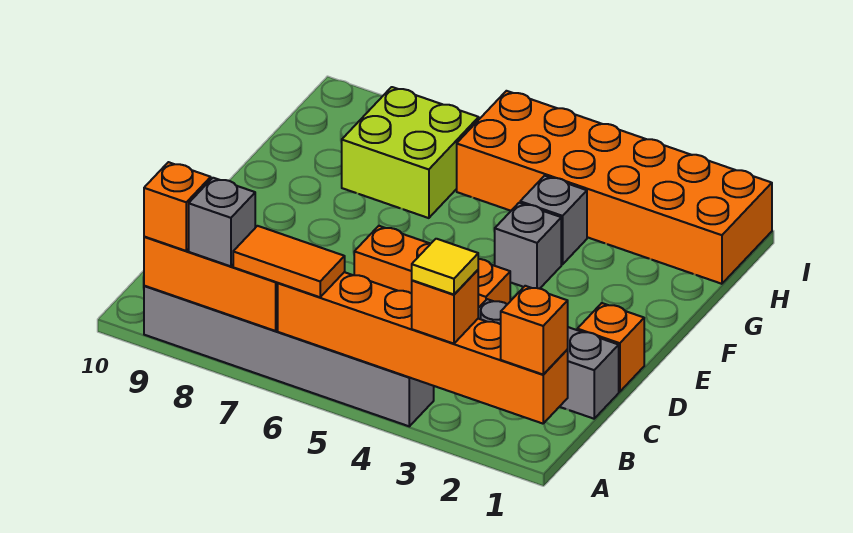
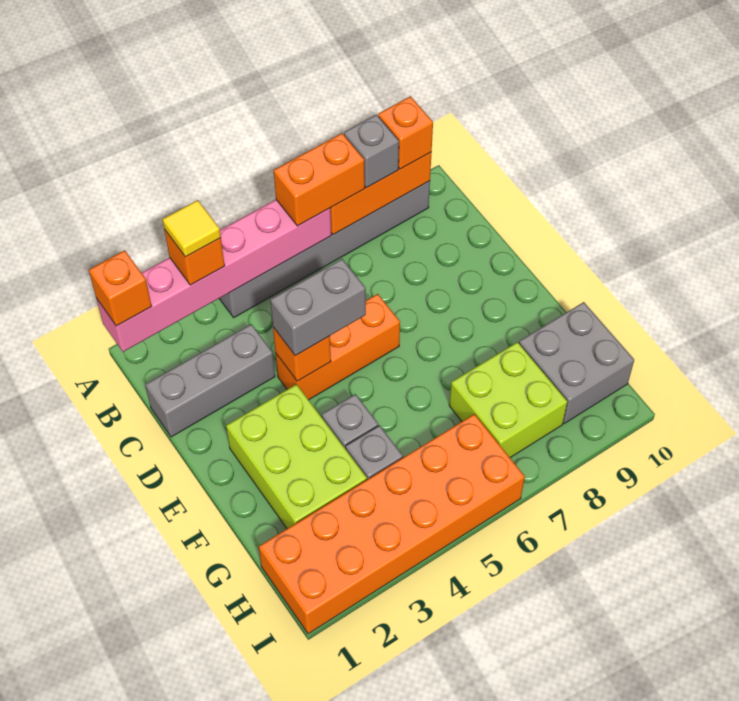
orange brick A1:A6 level 2 -> pink brick A1:A6 level 2
orange tile A6:A7 level 3 -> orange brick A6:A7 level 3
orange brick D1 level 1 -> orange brick D4 level 2
none -> grey brick D4:D5 level 3
none -> lime brick E2:G3 level 1
none -> grey brick G9:H10 level 1

